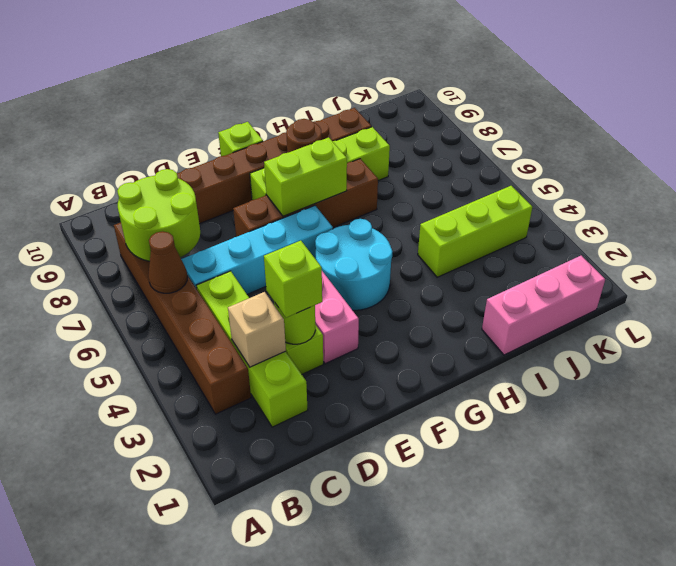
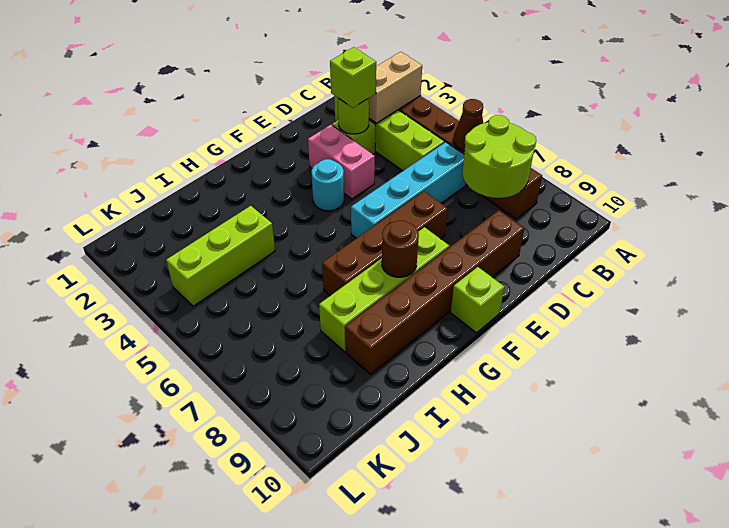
tan brick C3 level 2 -> tan brick B3:C3 level 2
cyan round brick F4:G5 level 1 -> cyan round brick F4 level 1
lime brick F7:G7 level 2 -> none
pink brick I1:K1 level 1 -> none

